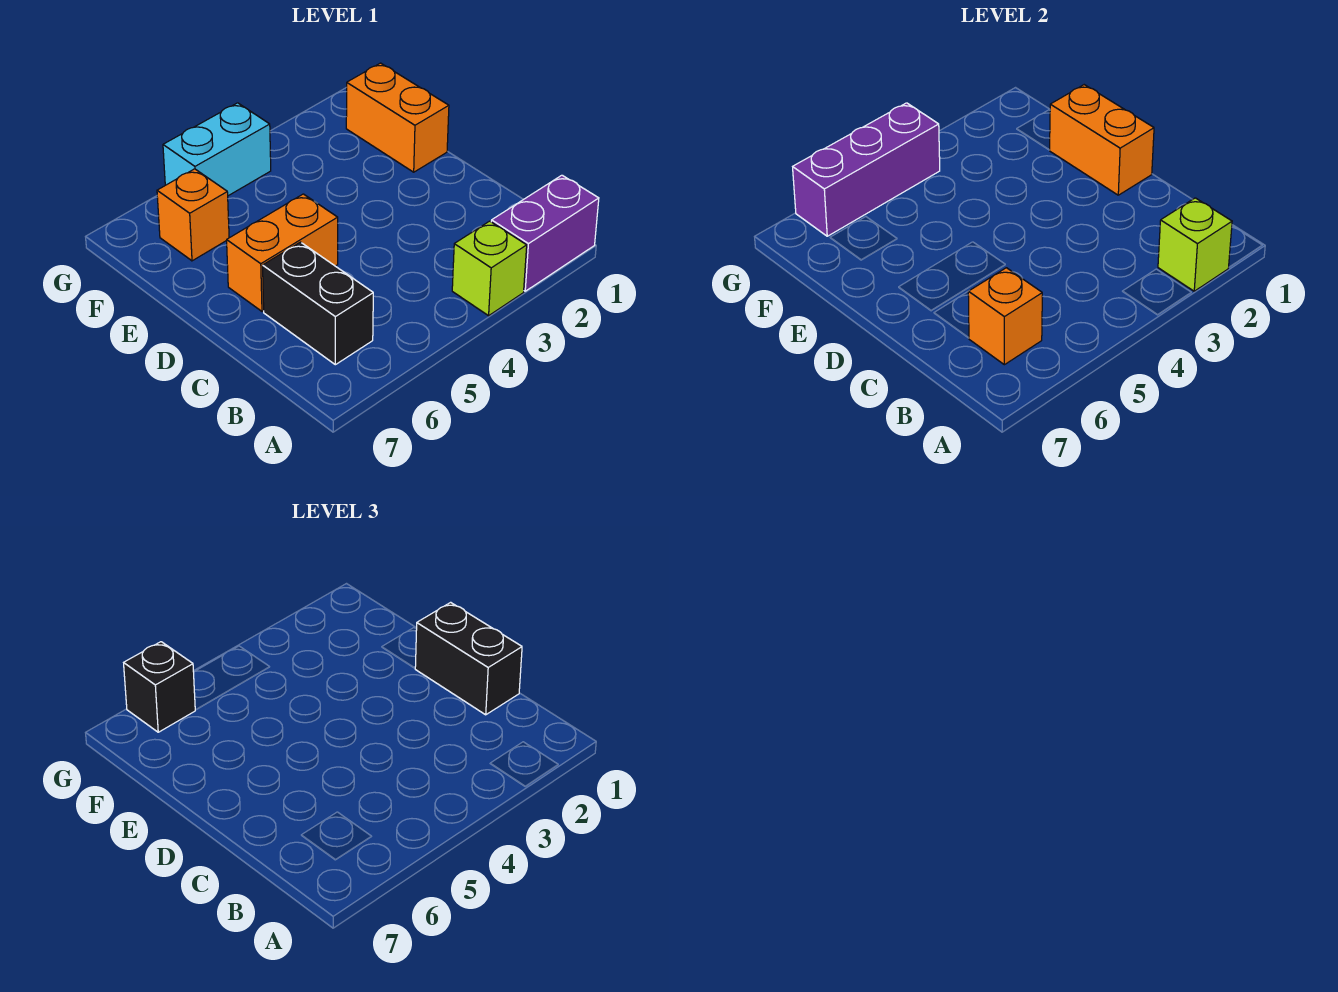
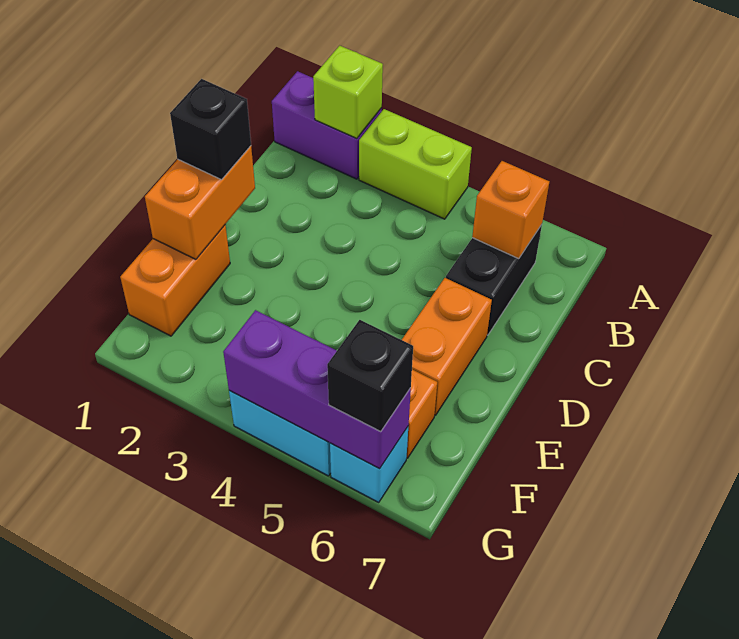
lime brick A3 level 1 -> lime brick A3:A4 level 1
black brick C1:D1 level 3 -> black brick D1 level 3
orange brick D5:D6 level 1 -> orange brick D6:E6 level 1
none -> cyan brick G6 level 1

